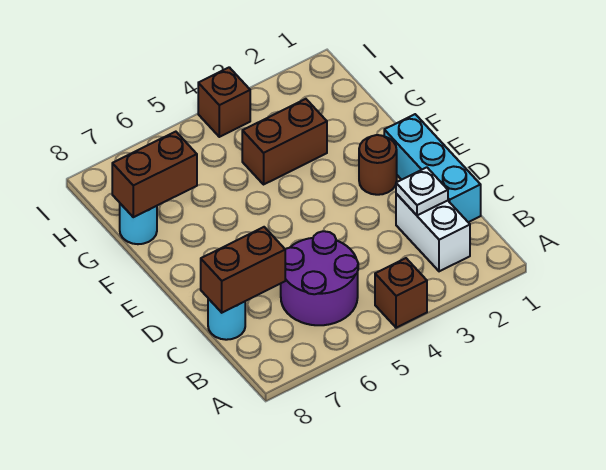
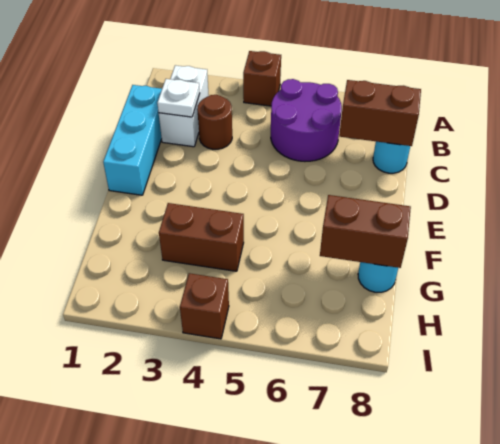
brown round brick E2 level 1 -> brown round brick C3 level 1

